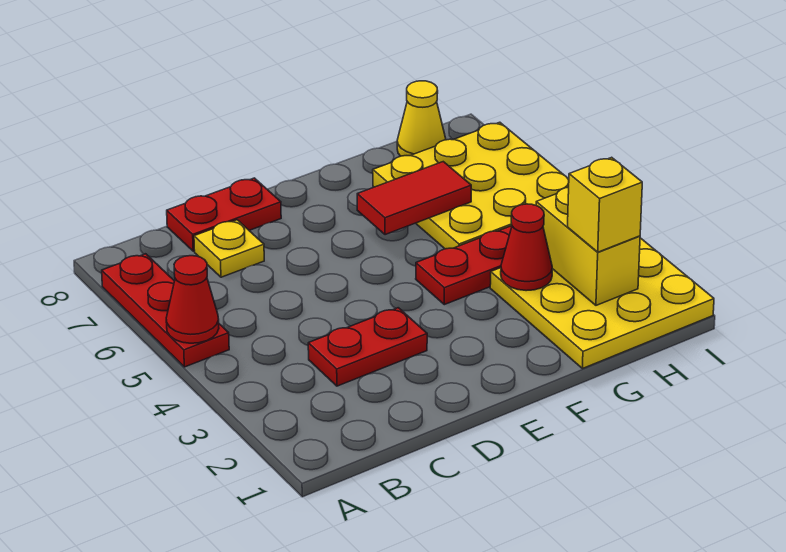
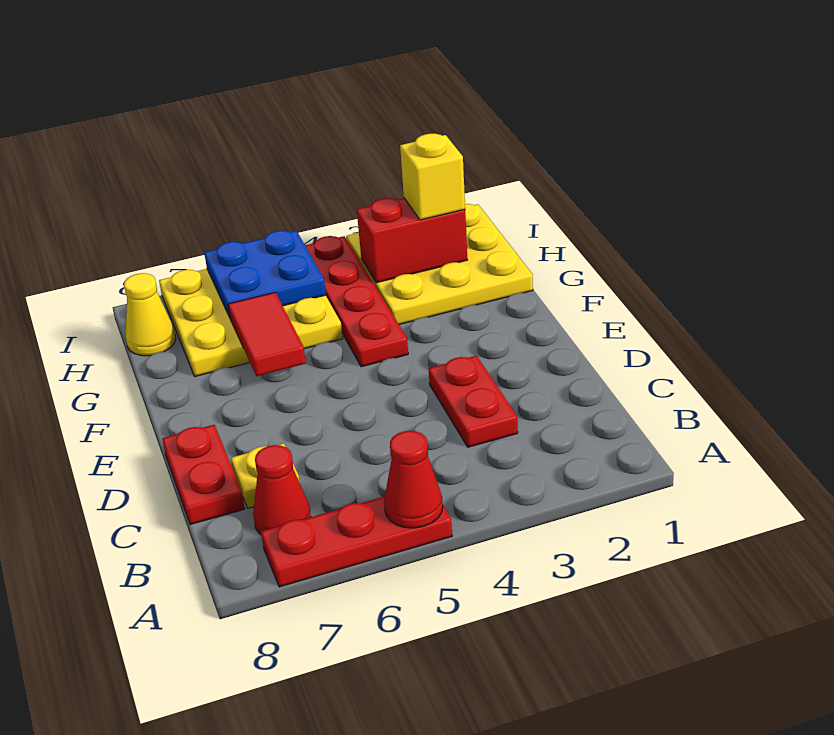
red cone G3 level 2 -> red cone B7 level 1
yellow brick H2:H3 level 2 -> red brick H2:H3 level 2
none -> blue plate H5:I6 level 2

